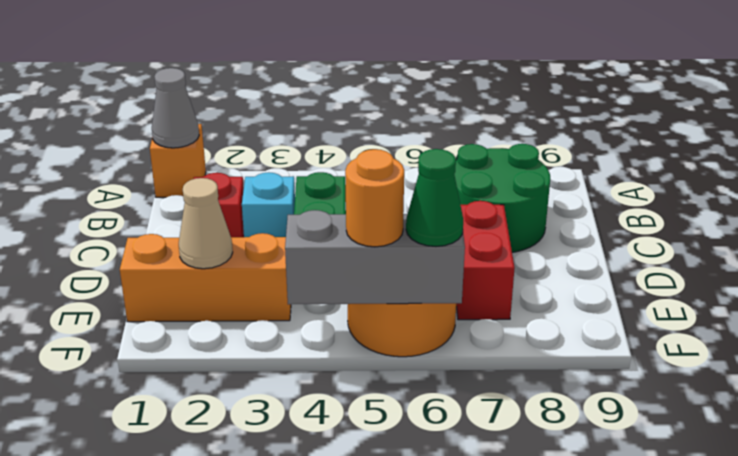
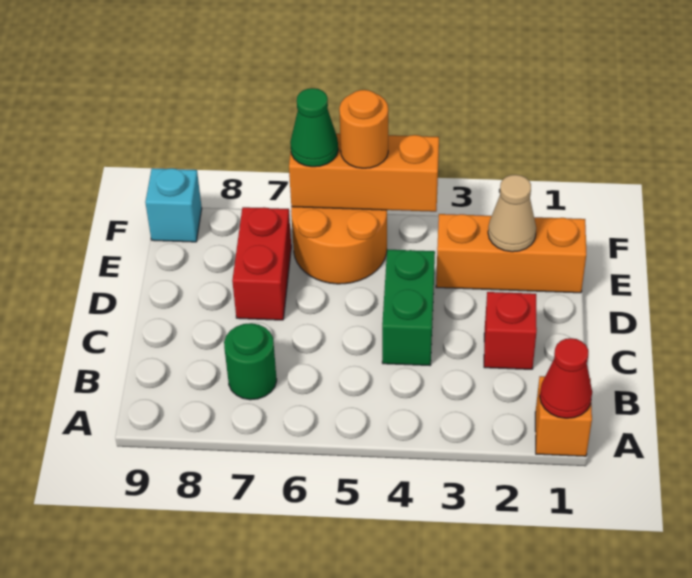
grey cone A1 level 2 -> red cone A1 level 2
green round brick B7:C8 level 1 -> green round brick B7 level 1
cyan brick C3 level 1 -> cyan brick F9 level 1
grey brick F4:F6 level 2 -> orange brick F4:F6 level 2

